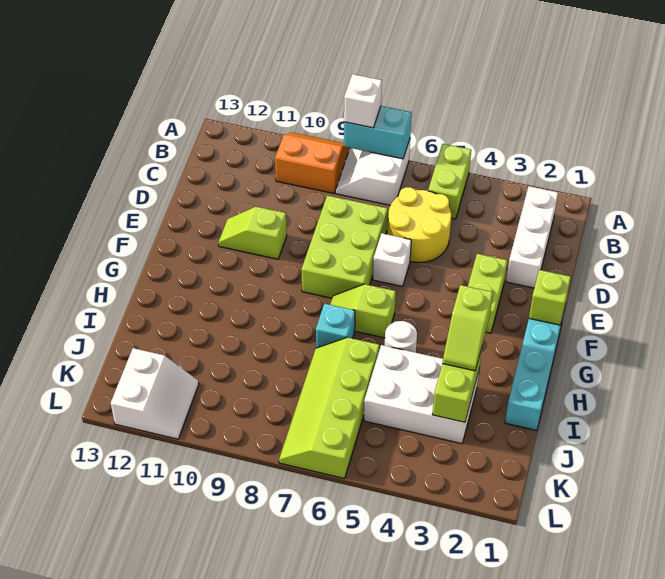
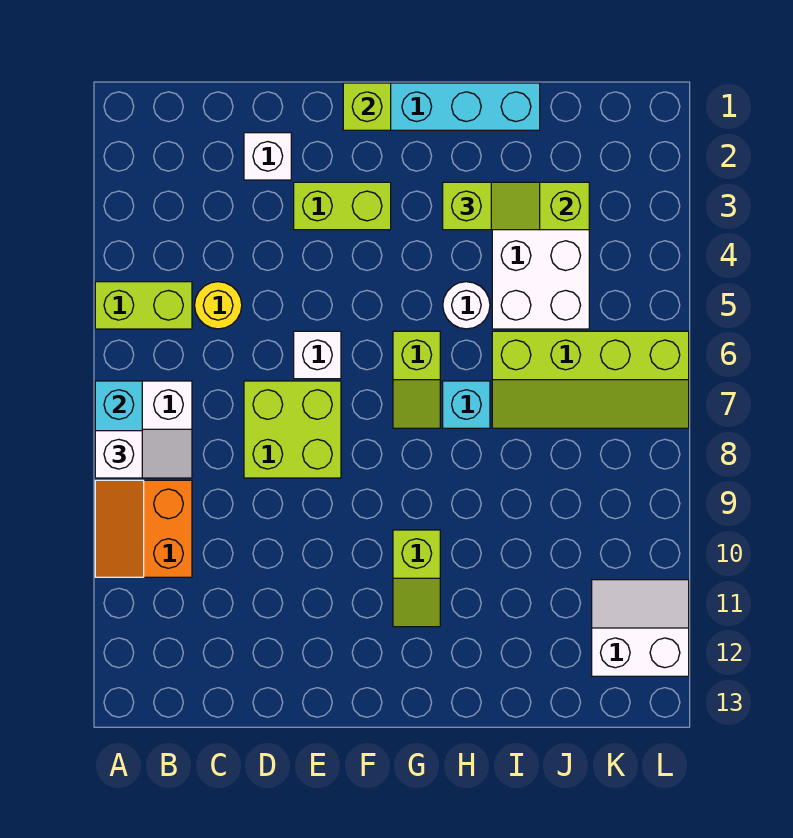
white brick B2:D2 level 1 -> white brick D2 level 1
yellow round brick C5:D6 level 1 -> yellow round brick C5 level 1
lime brick D7:F8 level 1 -> lime brick D7:E8 level 1
lime slope E10:E11 level 1 top 10 -> lime slope G10:G11 level 1 top 10

